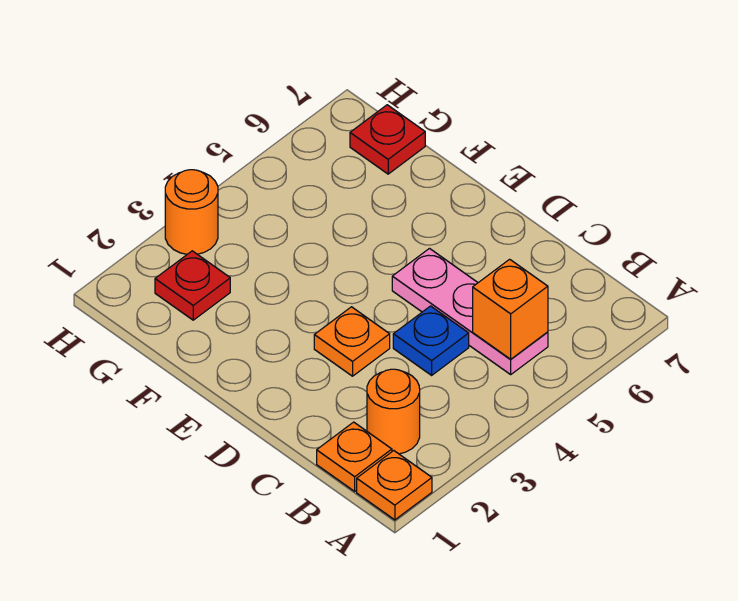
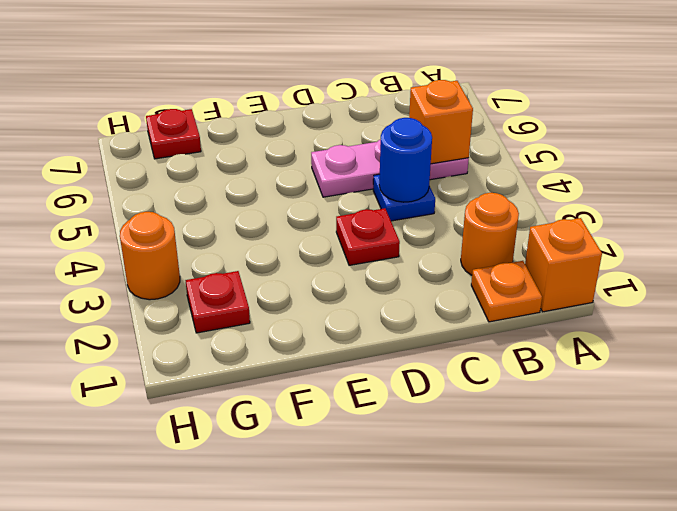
orange plate A1 level 1 -> orange brick A1 level 1
none -> blue round brick C4 level 2
orange plate D3 level 1 -> red plate D3 level 1

